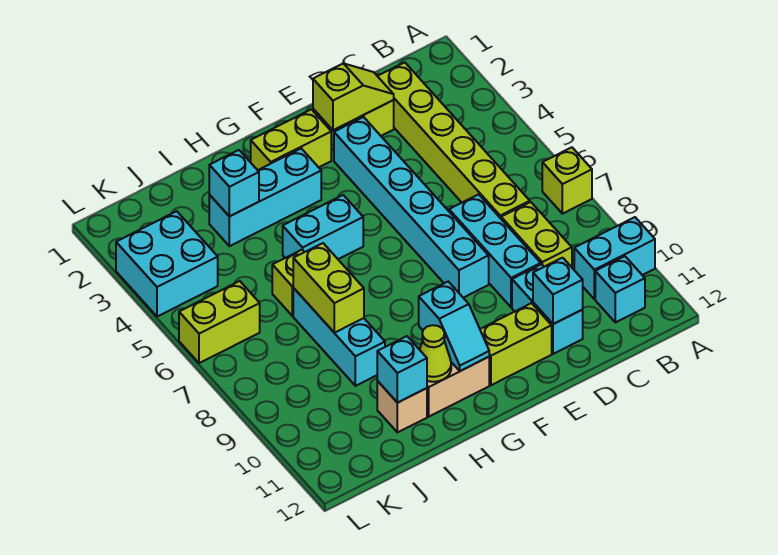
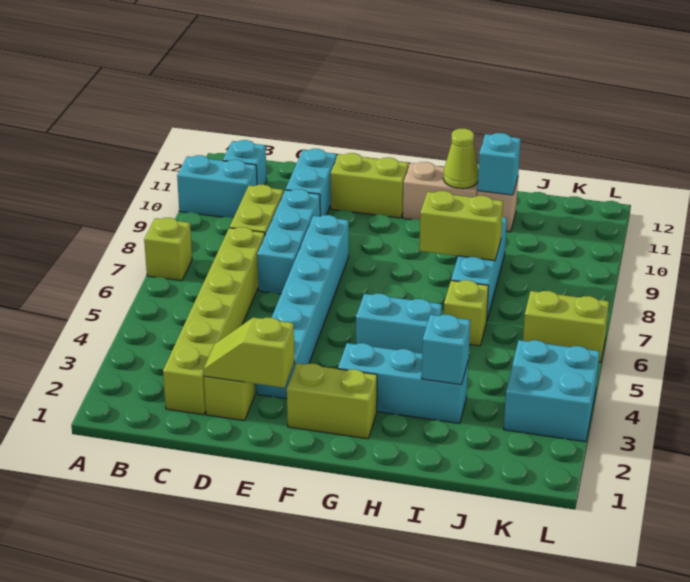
cyan brick D11 level 2 -> none
cyan slope G10:G11 level 2 top 10 -> none
lime brick I7:I8 level 2 -> lime brick H8:I8 level 2

